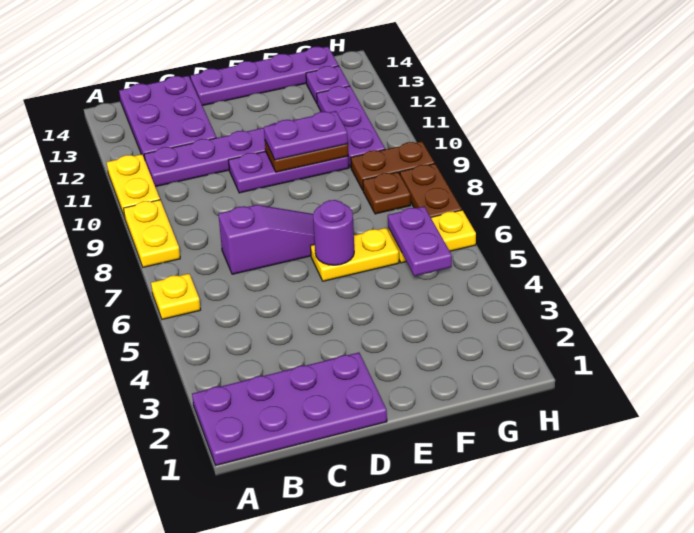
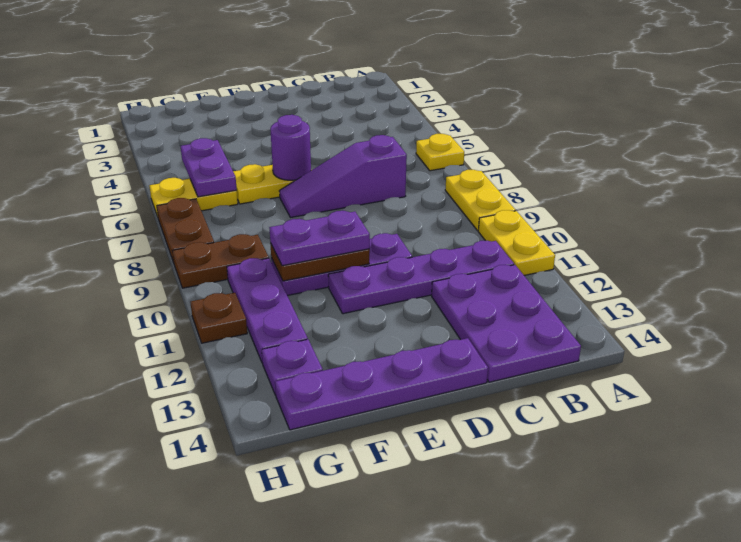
purple plate A1:D2 level 1 -> none
brown plate G8 level 1 -> brown plate H11 level 1

